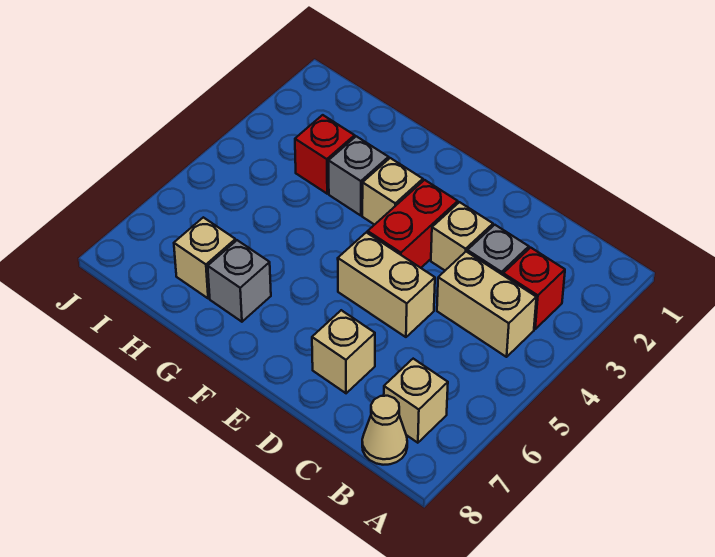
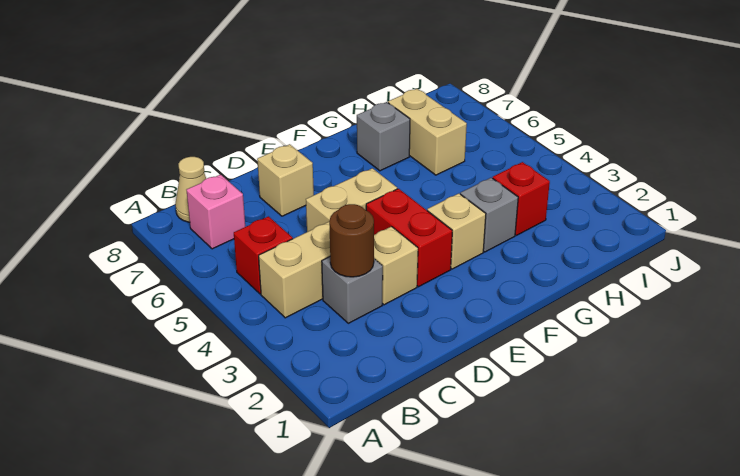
red brick B3 level 1 -> red brick B5 level 1
tan brick B7 level 1 -> pink brick B7 level 1
none -> brown round brick C3 level 2
tan brick H7 level 1 -> tan brick H6:H7 level 1

